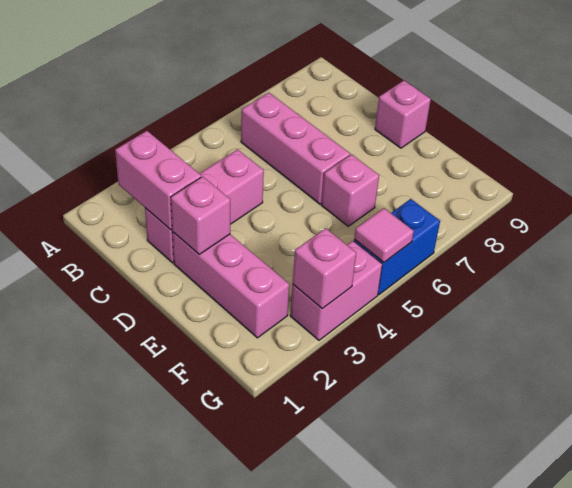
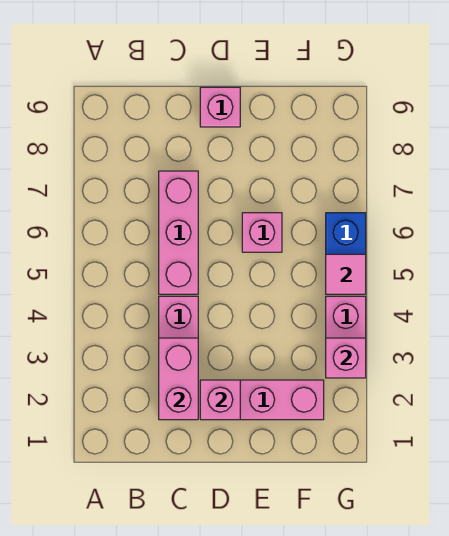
pink brick B2:C2 level 2 -> pink brick C2:C3 level 2
pink brick B6:D6 level 1 -> pink brick C5:C7 level 1

